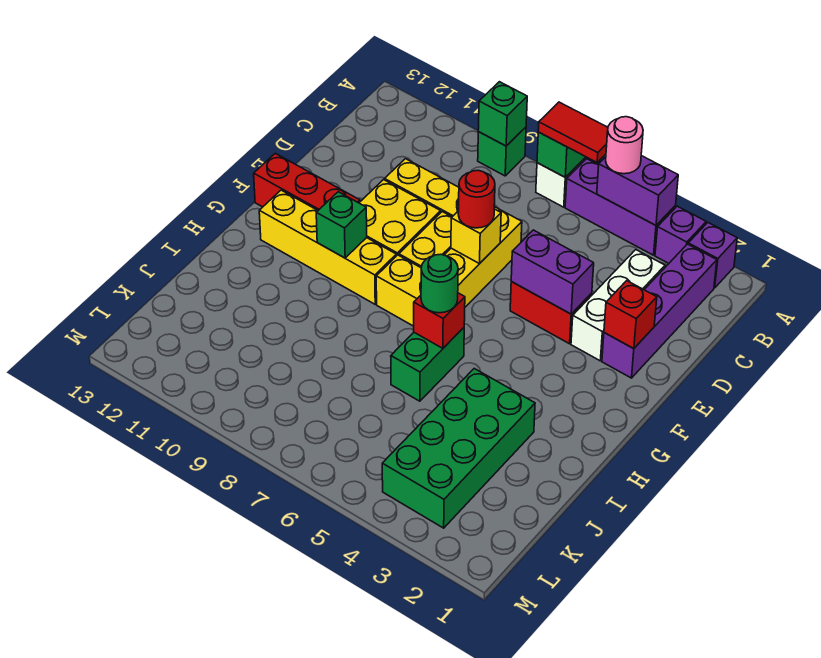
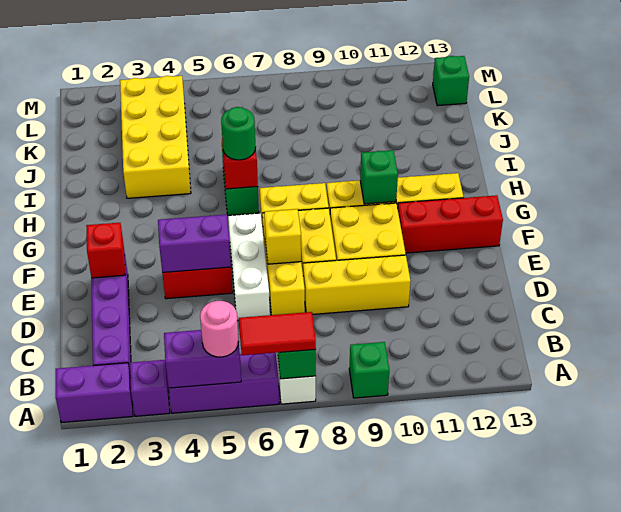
purple brick A2 level 1 -> purple brick A1:A2 level 1
green brick A9 level 2 -> green brick L13 level 1
white brick C3:E3 level 1 -> white brick D6:F6 level 1
red round brick E7 level 3 -> none
green brick I3:L4 level 1 -> yellow brick I3:L4 level 1

